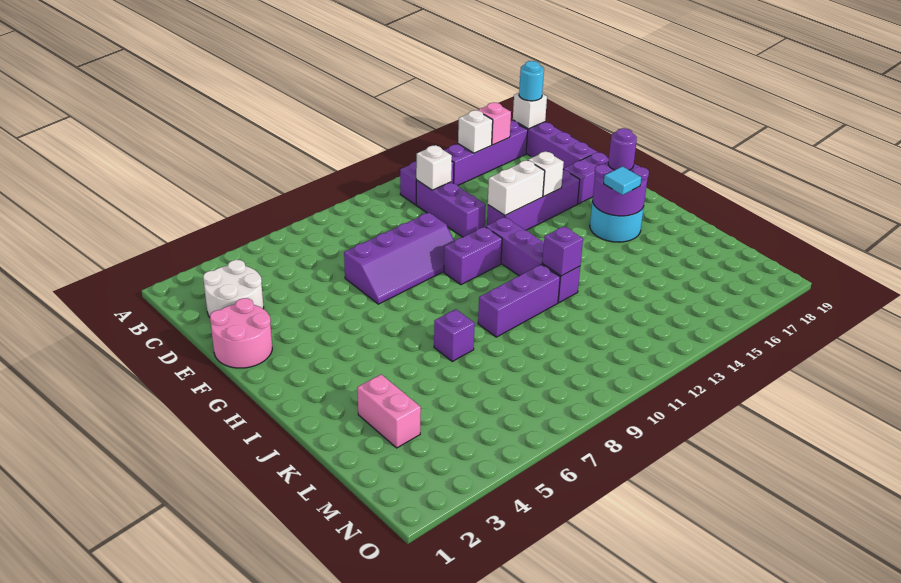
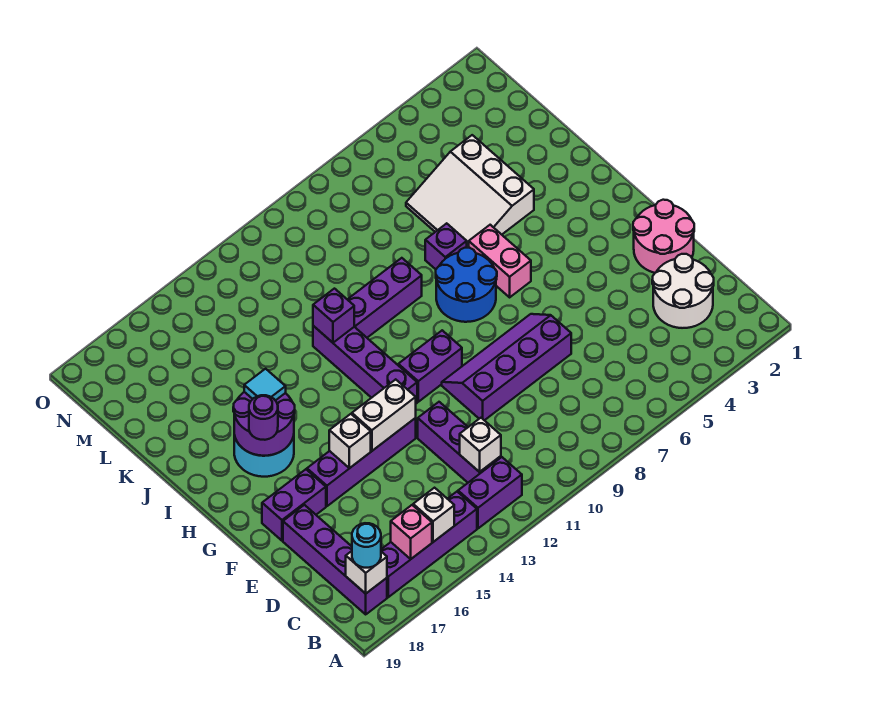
none -> blue round brick H7:I8 level 1
none -> white slope J4:L6 level 1 top 4
pink brick K3:L3 level 1 -> pink brick H6:I6 level 1

